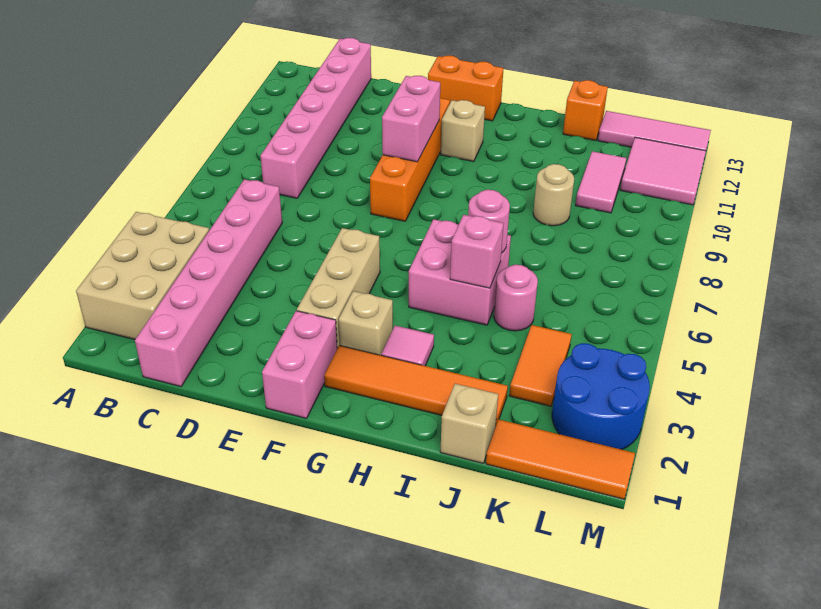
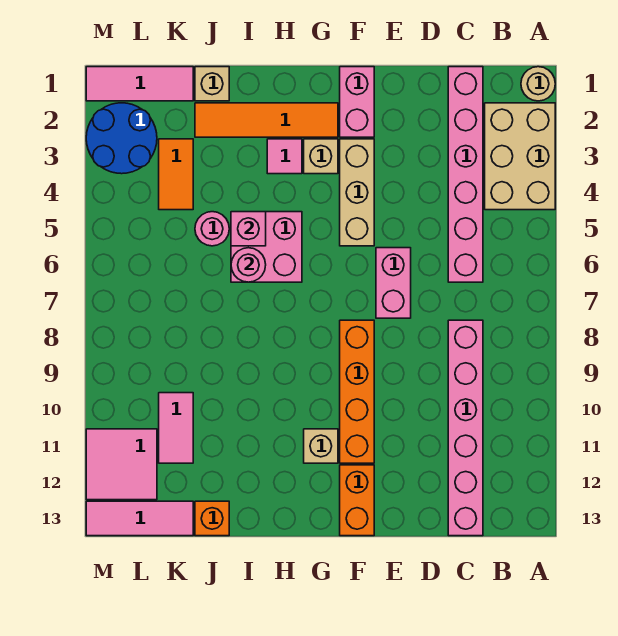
pink brick F9:F10 level 2 -> pink brick E6:E7 level 1
orange brick F13:G13 level 1 -> orange brick F12:F13 level 1
tan round brick J9 level 1 -> tan round brick A1 level 1
orange tile K1:M1 level 1 -> pink tile K1:M1 level 1

